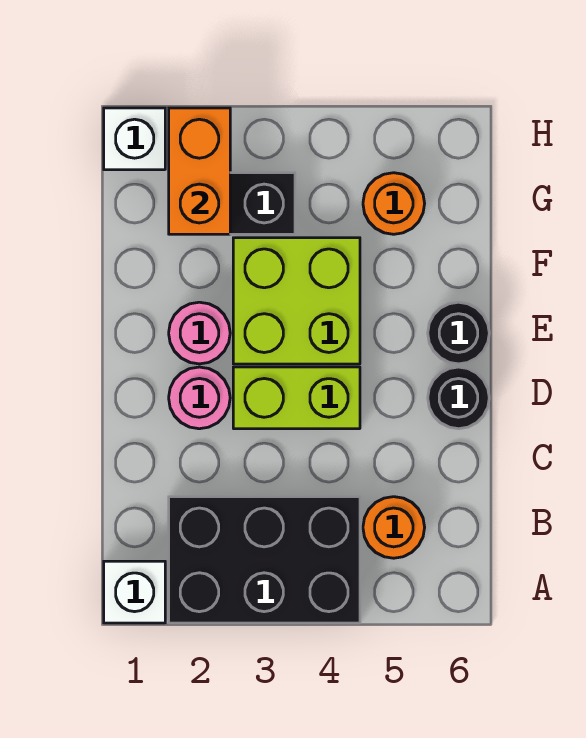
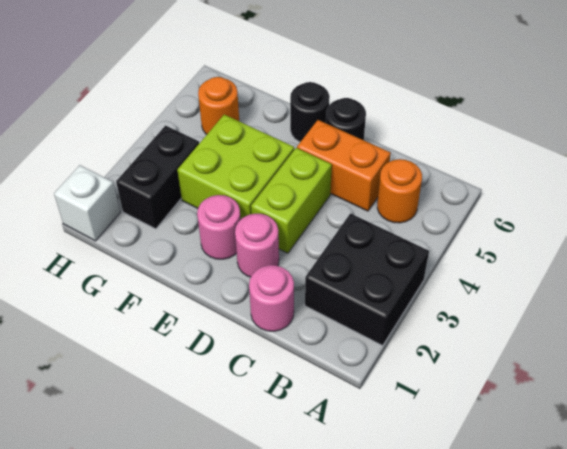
white brick A1 level 1 -> none
black brick A2:B4 level 1 -> black brick A2:B3 level 1
none -> pink round brick C1 level 1
orange brick G2:H2 level 2 -> orange brick C5:D5 level 1

